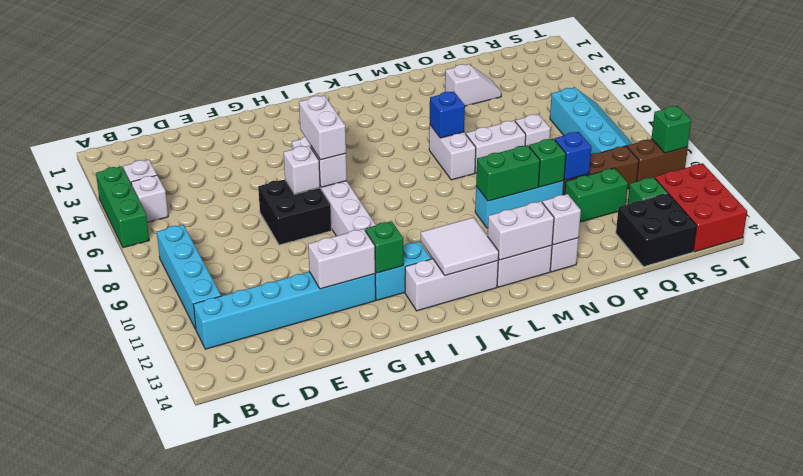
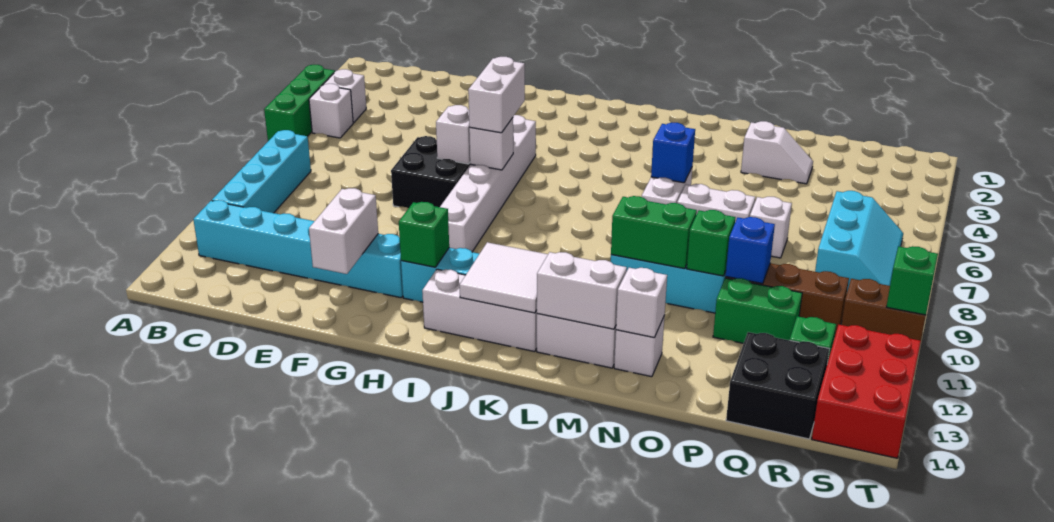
white brick F12:G12 level 2 -> white brick F12:F13 level 2
cyan slope R6:S9 level 1 top R -> cyan slope R6:S8 level 1 top R

